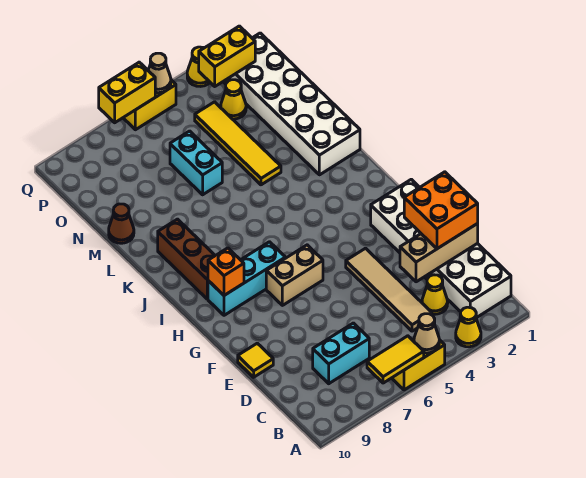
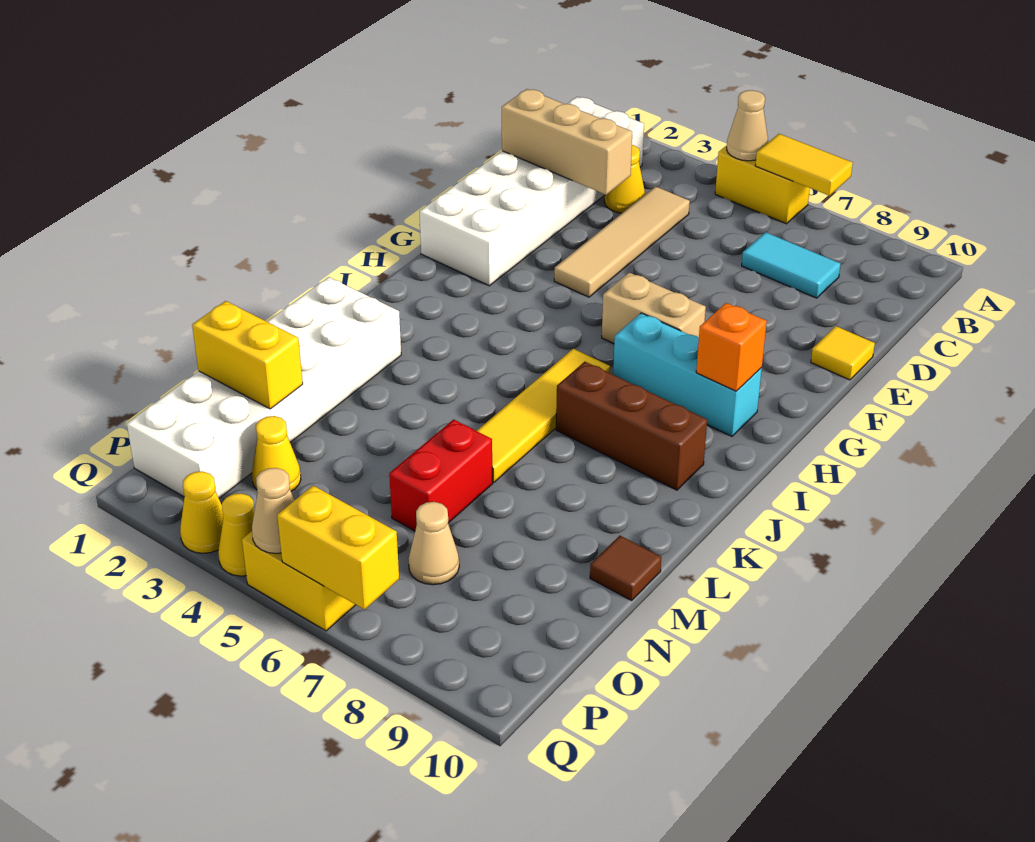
yellow cone A3 level 1 -> yellow cone Q4 level 1
cyan brick C7:C8 level 1 -> cyan tile C7:C8 level 1
orange brick D1:E2 level 3 -> none
brown brick I9:K9 level 1 -> brown brick J7:J9 level 1
yellow tile L4:O4 level 1 -> yellow tile I6:L6 level 1
cyan brick M6:N6 level 1 -> red brick M6:N6 level 1
brown cone M10 level 1 -> brown tile M10 level 1
none -> tan cone O7 level 1
yellow brick P2:P3 level 2 -> yellow brick N1:N2 level 2

